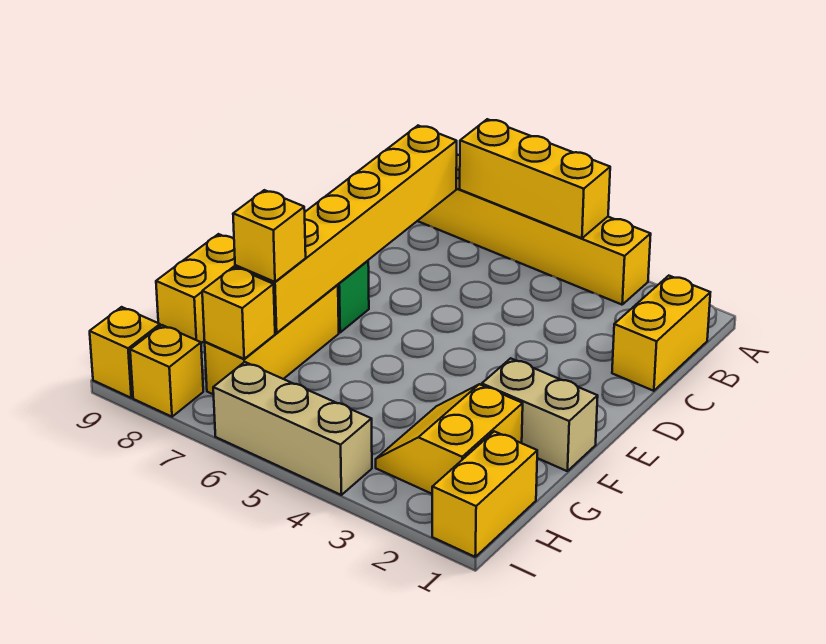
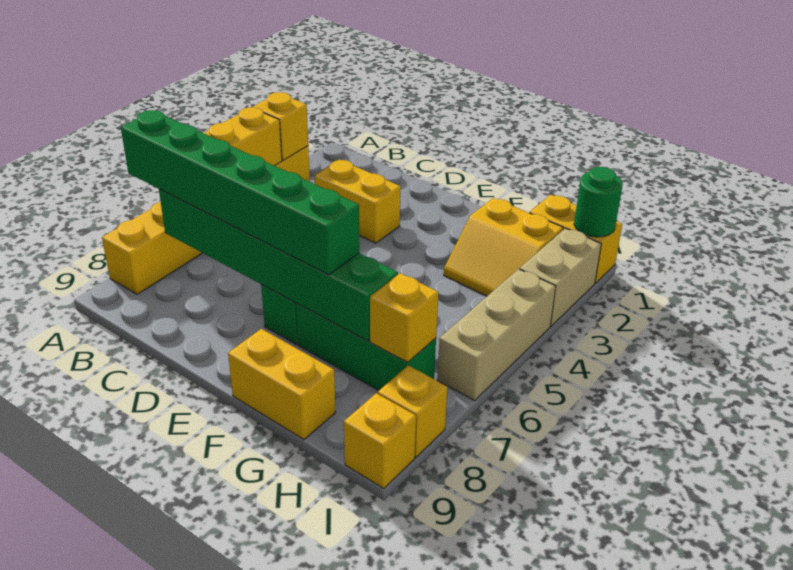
none -> green brick A7:F7 level 3
yellow brick B1:C1 level 1 -> yellow brick C3:D3 level 1
yellow brick B7:G7 level 2 -> green brick B7:G7 level 2
tan brick F1:F2 level 1 -> tan brick I2:I3 level 1
yellow brick F7:H7 level 1 -> green brick F7:H7 level 1
yellow brick G7 level 3 -> yellow brick A3 level 2
none -> green round brick I1 level 2

